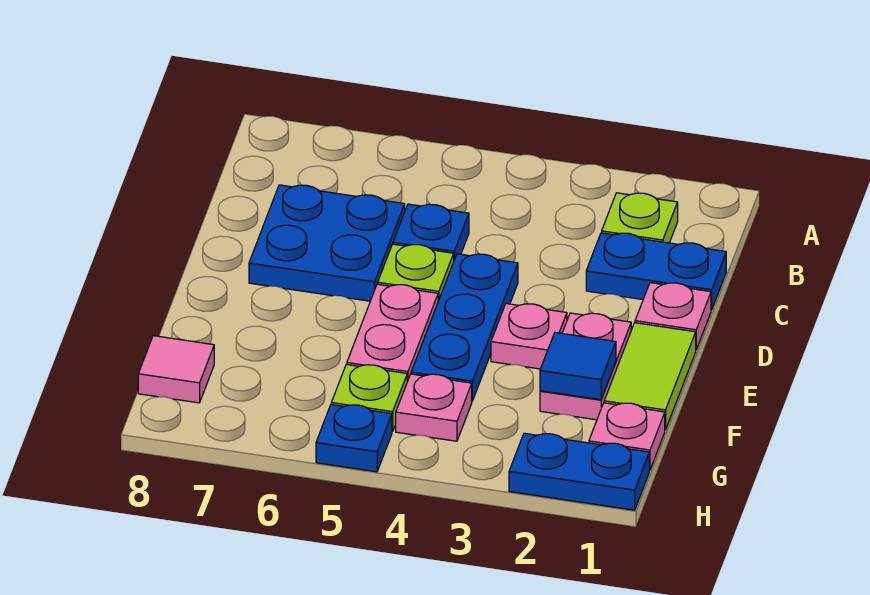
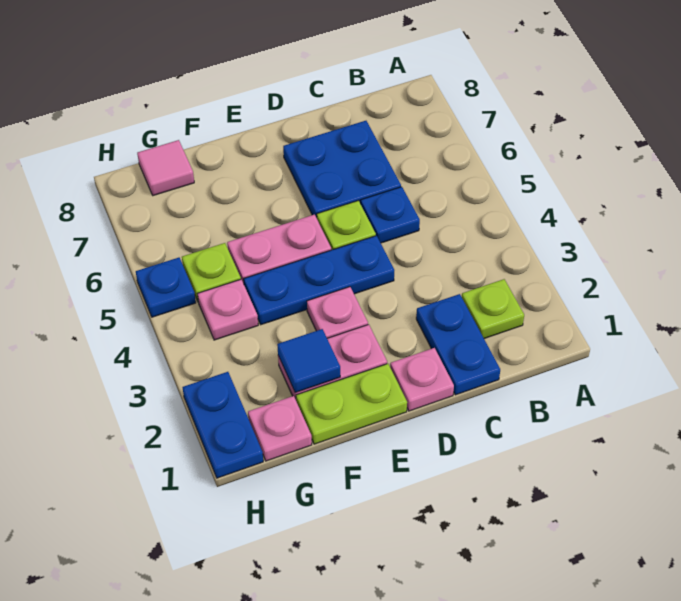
lime tile E1:F1 level 1 -> lime plate E1:F1 level 1

